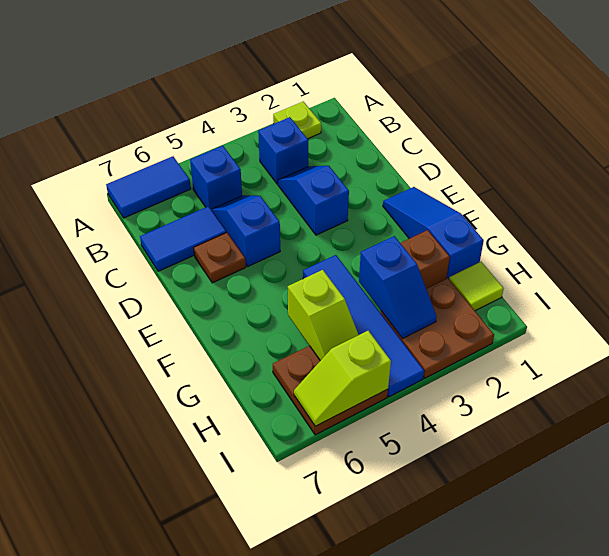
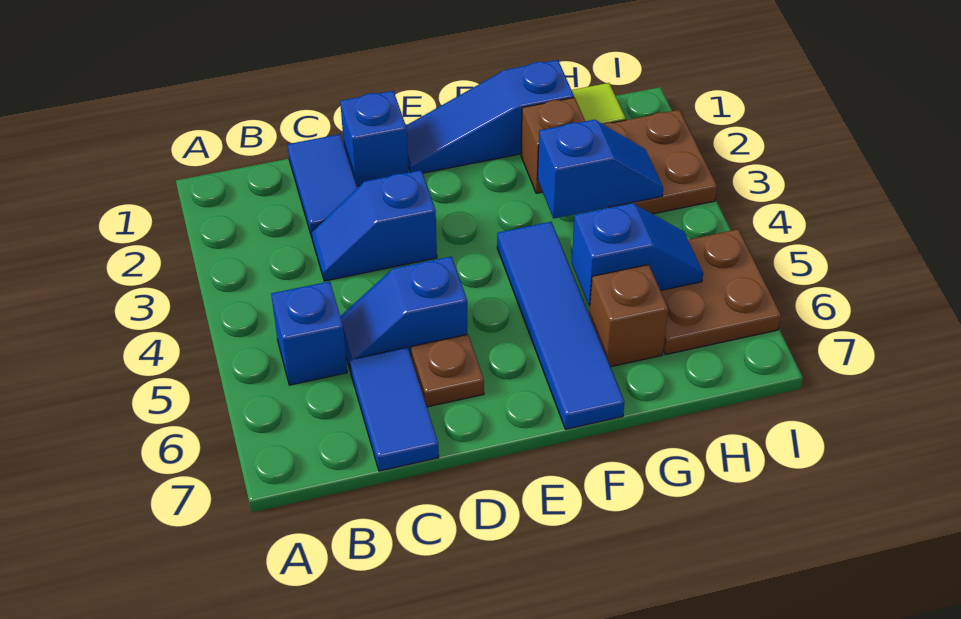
lime plate A2 level 1 -> none
blue tile A6:A7 level 1 -> blue tile C1:C2 level 1
blue brick B3 level 1 -> blue brick D1 level 1
blue tile F4:I4 level 1 -> blue tile F4:F7 level 1
lime slope G5:H5 level 2 top G -> blue slope G5:H5 level 2 top G
none -> brown brick G6 level 1
lime slope I5:I6 level 2 top 5 -> none

